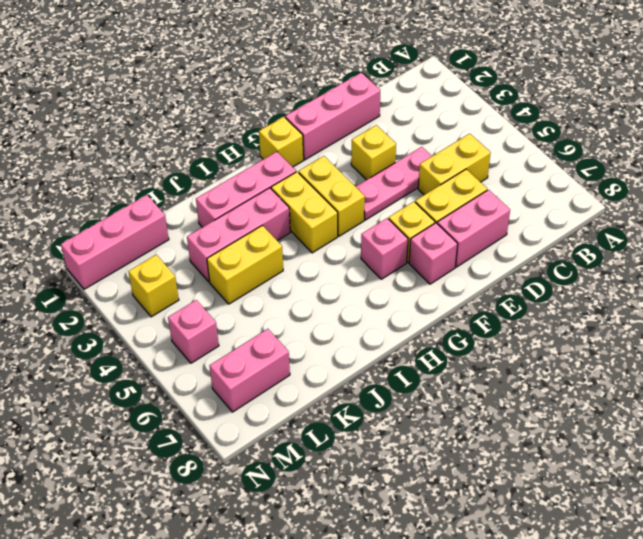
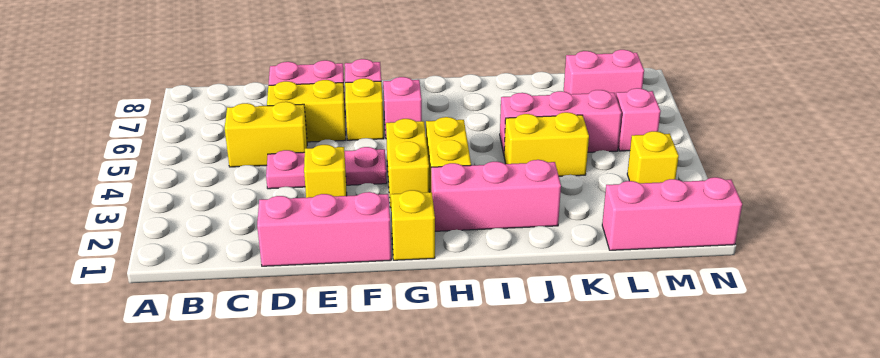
pink brick I3:K3 level 1 -> pink brick J5:L5 level 1

